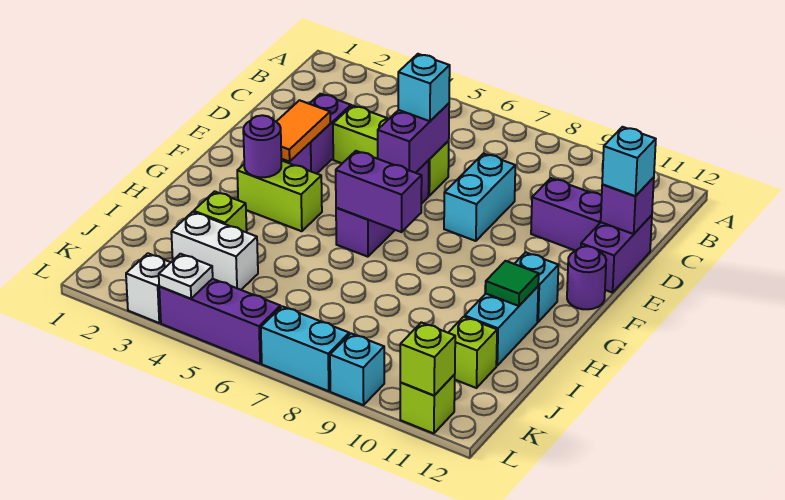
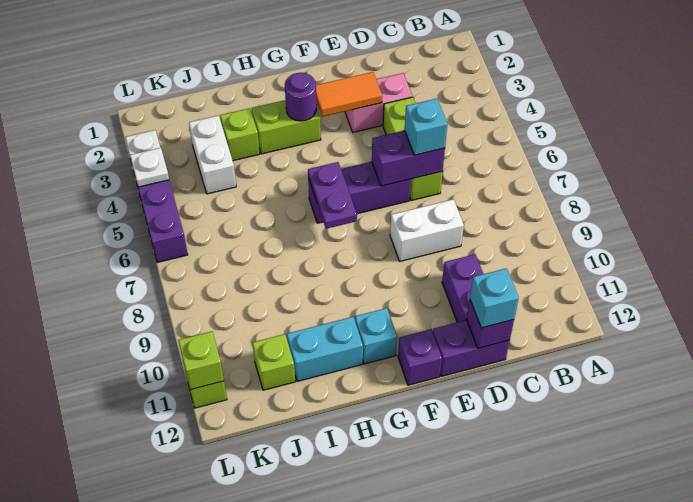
purple brick D3:E3 level 1 -> pink brick D3:E3 level 1
cyan brick D8:E8 level 1 -> white brick D8:E8 level 1
purple round brick F12 level 1 -> purple brick F12 level 1
lime brick G3:G4 level 1 -> lime brick G3:H3 level 1
purple brick G6:G7 level 2 -> purple plate G6:G7 level 2
green tile H11 level 2 -> none
cyan brick L7:L8 level 1 -> none
cyan brick L9 level 1 -> none

